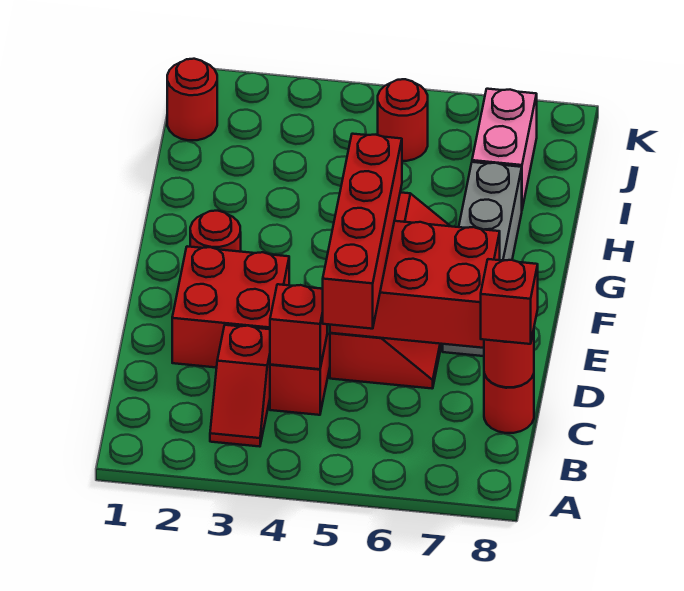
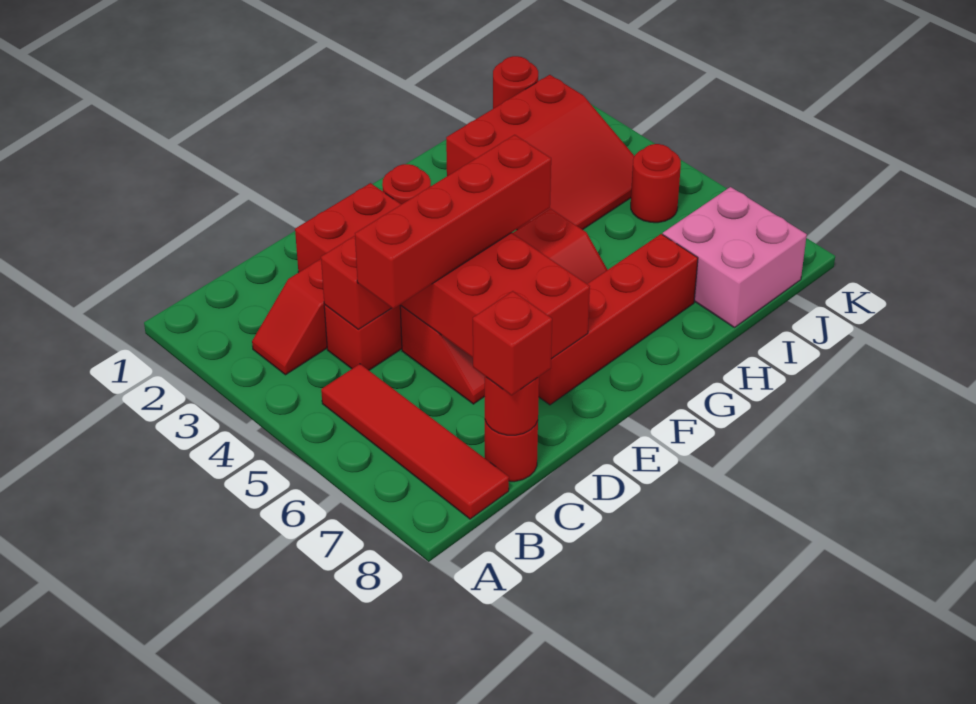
none -> red tile B5:B8 level 1
grey brick E7:H7 level 1 -> red brick E7:H7 level 1
none -> red slope H2:J4 level 1 top 2
pink brick I7:J7 level 1 -> pink brick I7:J8 level 1

